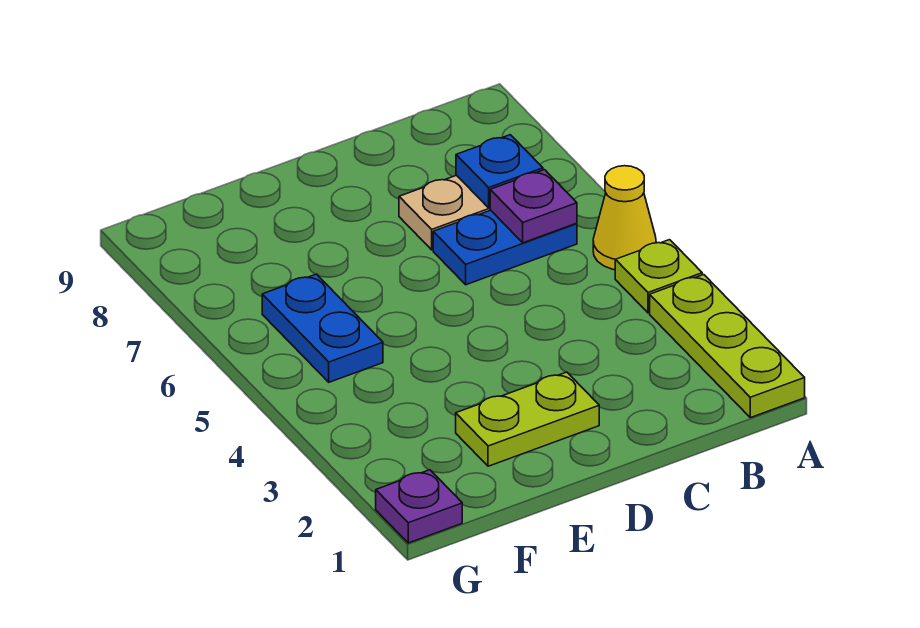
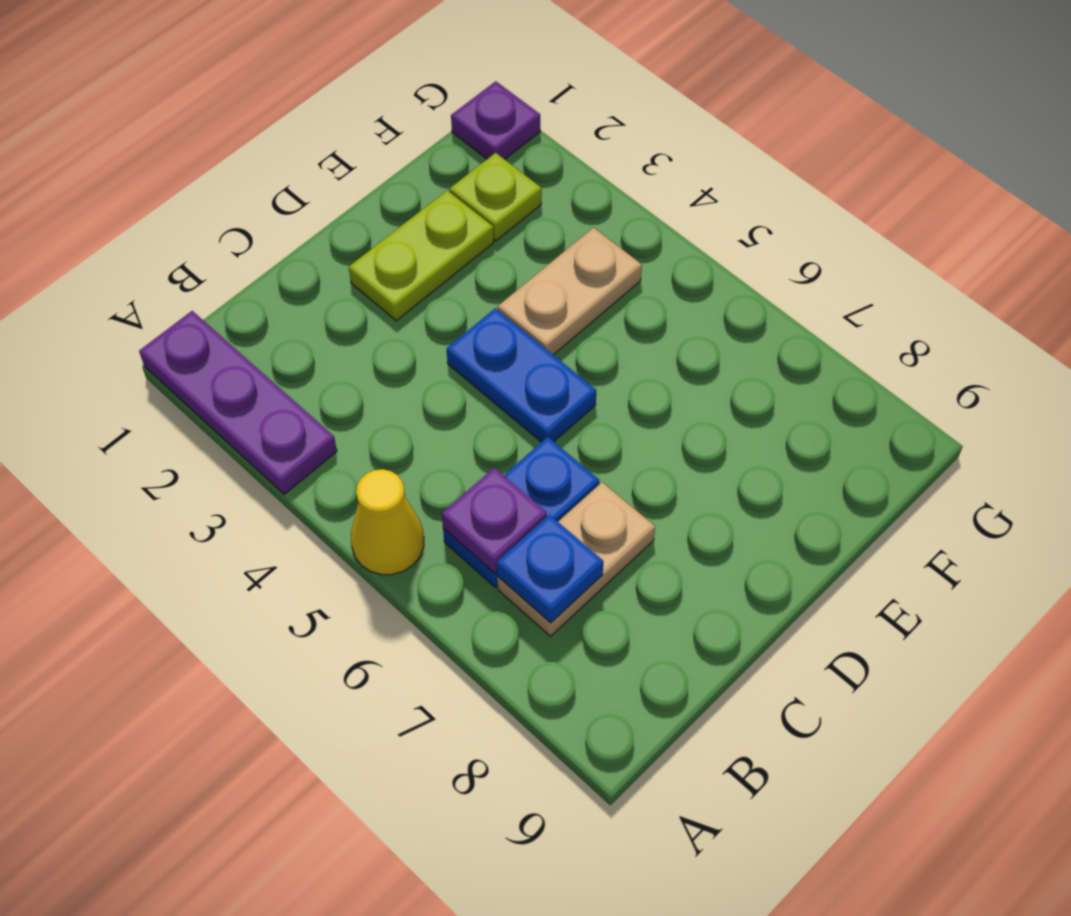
lime plate A1:A3 level 1 -> purple plate A1:A3 level 1
lime plate A4 level 1 -> lime plate F2 level 1
none -> tan plate E4:F4 level 1
blue plate F5:F6 level 1 -> blue plate D4:D5 level 1

